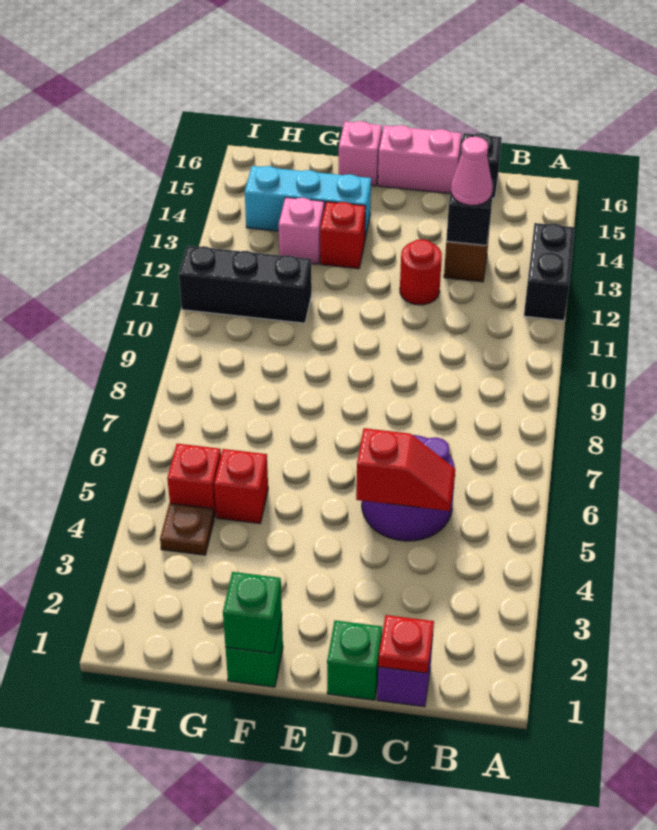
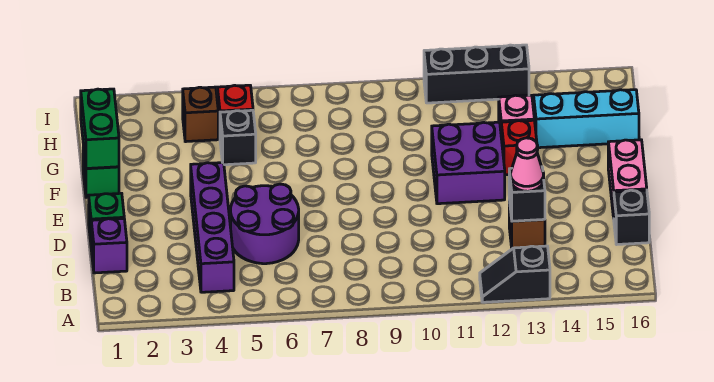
black brick A12:A13 level 1 -> black slope A12:A13 level 1 top 13
none -> purple brick B4:E4 level 1
red plate C1 level 2 -> none
red slope C5:D5 level 2 top D -> none
red round brick D12 level 1 -> none
none -> purple brick E11:F12 level 1
green brick F1 level 2 -> green brick F1:G1 level 2
cyan brick F14:H14 level 1 -> cyan brick G14:G16 level 1
pink brick F16 level 1 -> none
red brick G5 level 1 -> black brick G5 level 1
black brick G11:I11 level 1 -> black brick I11:I13 level 1
brown plate H4 level 1 -> brown brick H4 level 1

